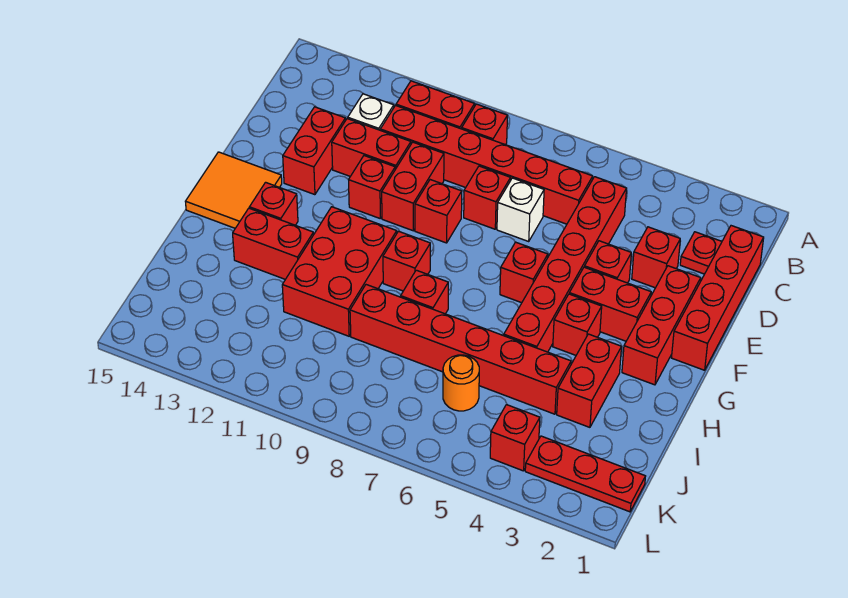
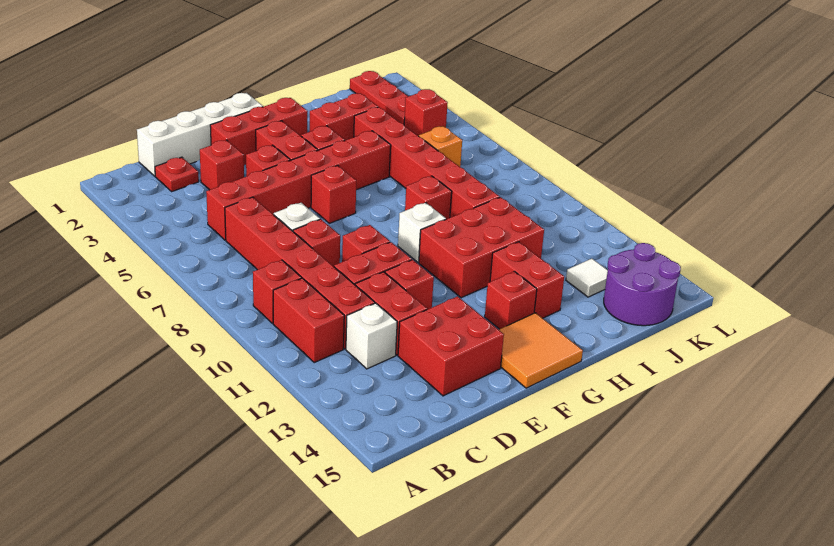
red brick C1:F1 level 1 -> white brick C1:F1 level 1
red brick D13:E13 level 1 -> red brick D13:E14 level 1
red brick G9 level 1 -> white brick G9 level 1
orange round brick J6 level 1 -> orange brick J6 level 1
none -> white tile J13 level 1
none -> purple round brick J14:K15 level 1

